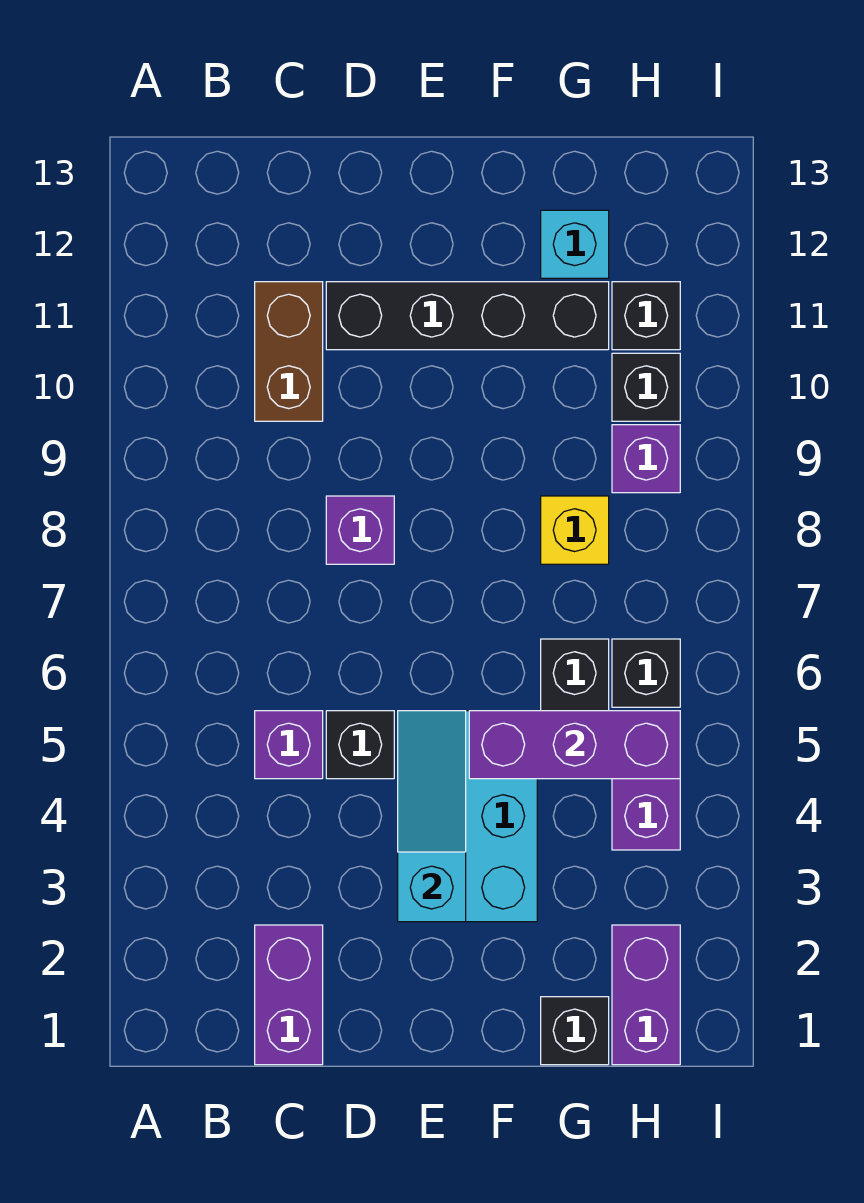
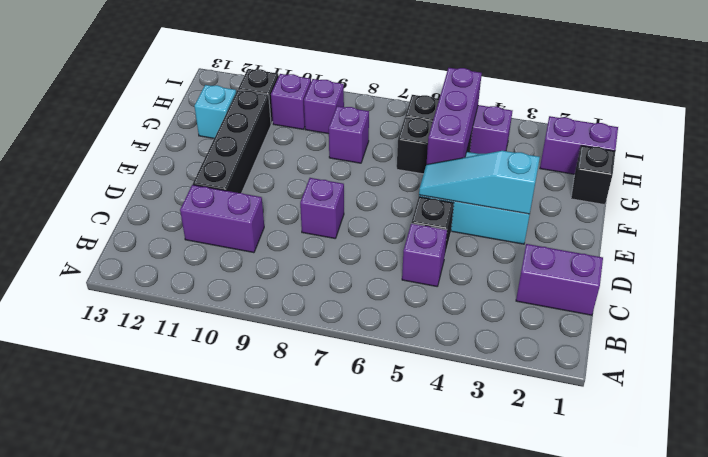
brown brick C10:C11 level 1 -> purple brick C10:C11 level 1
yellow brick G8 level 1 -> purple brick G8 level 1
black brick H10 level 1 -> purple brick H10 level 1

